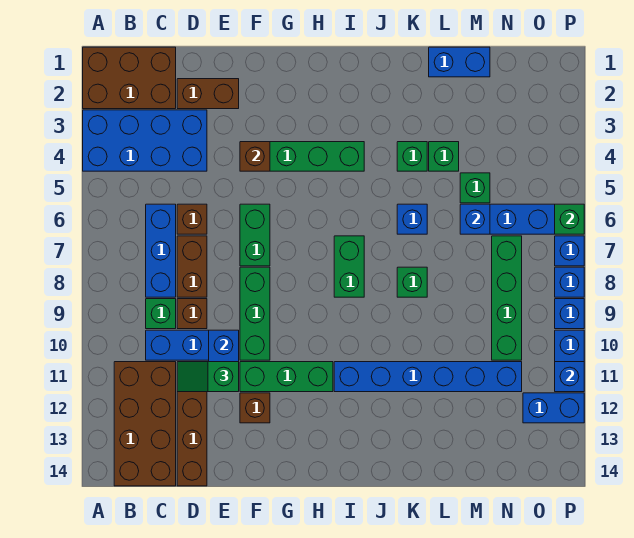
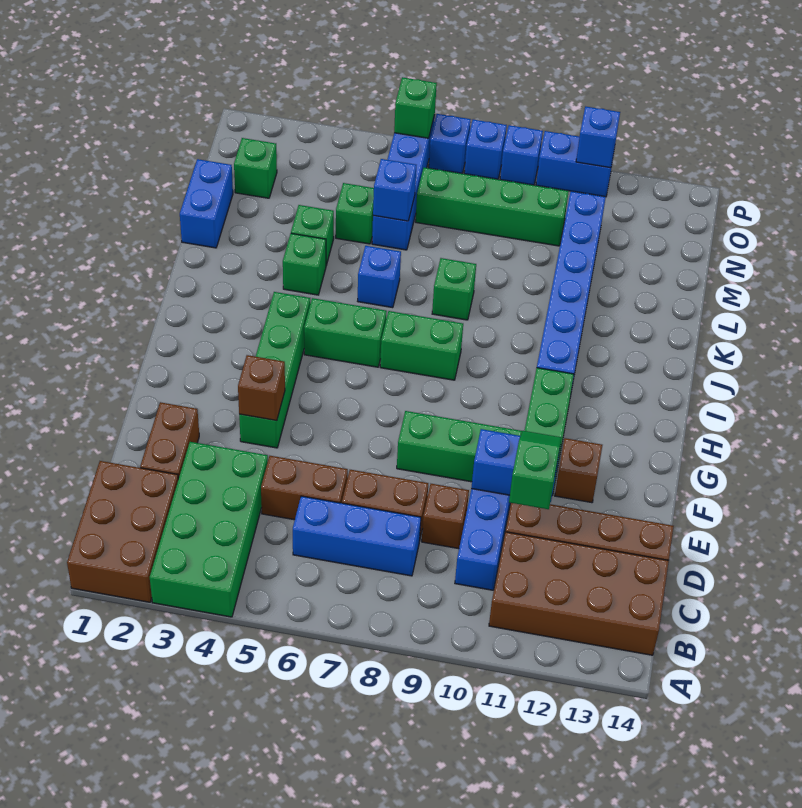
blue brick A3:D4 level 1 -> green brick A3:D4 level 1
green brick C9 level 1 -> green brick N2 level 1
brown brick D6 level 1 -> brown brick D5:D6 level 1
green slope D11:E11 level 3 top E -> green slope D11:E11 level 3 top D
green brick F6:F7 level 1 -> green brick I5:I6 level 1
blue brick O12:P12 level 1 -> none

